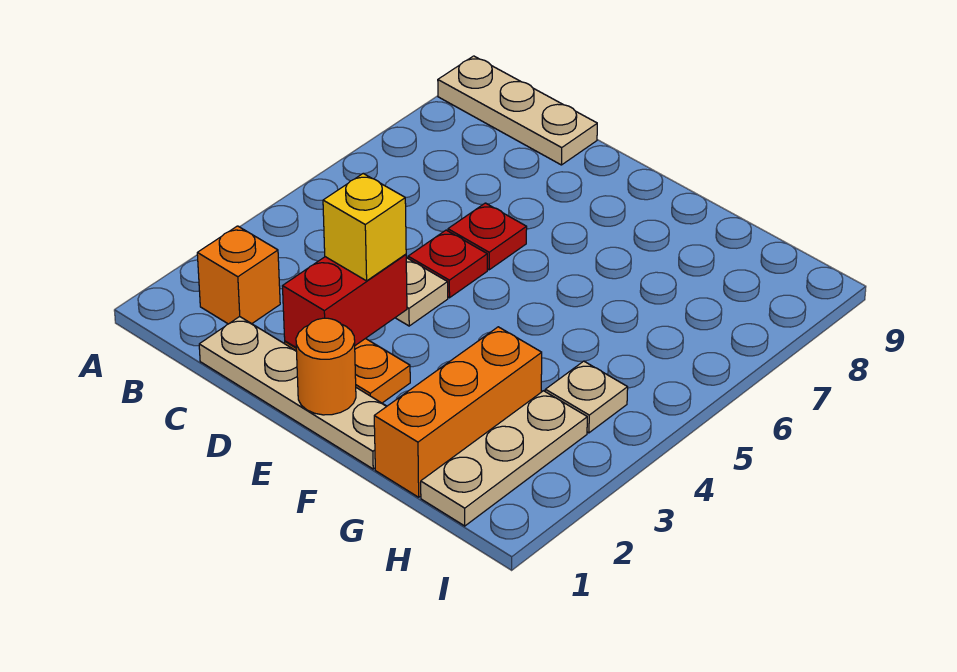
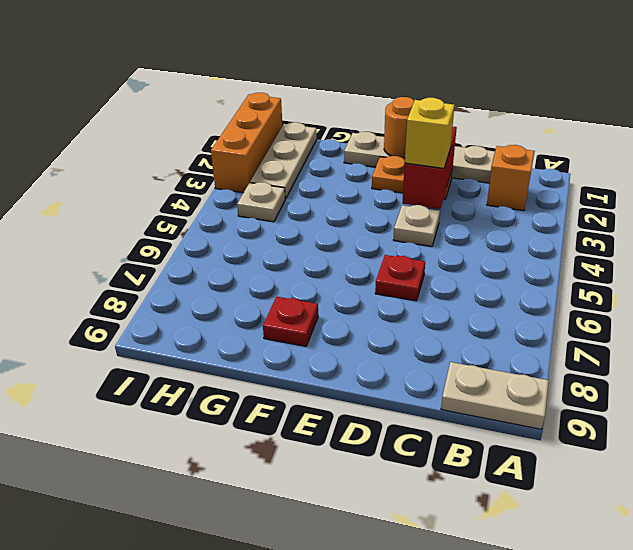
tan plate A9:C9 level 1 -> tan plate A9:B9 level 1
red plate D5 level 1 -> red plate F8 level 1
orange brick G1:G3 level 1 -> orange brick I1:I3 level 1

